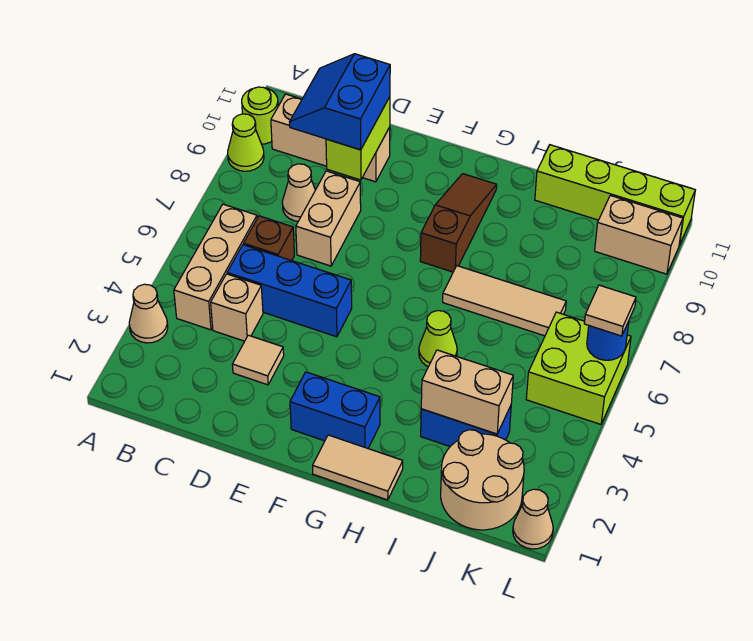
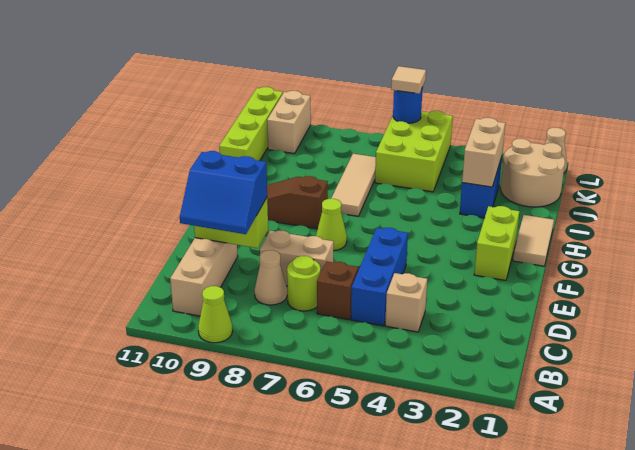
tan cone A3 level 1 -> none
lime round brick A10 level 1 -> lime round brick C7 level 1
tan brick B4:B6 level 1 -> none
tan tile D3 level 1 -> none
blue brick F2:G2 level 1 -> lime brick F2:G2 level 1
lime cone H5 level 1 -> lime cone F7 level 1
lime brick K5:L6 level 1 -> lime brick J5:L6 level 1

